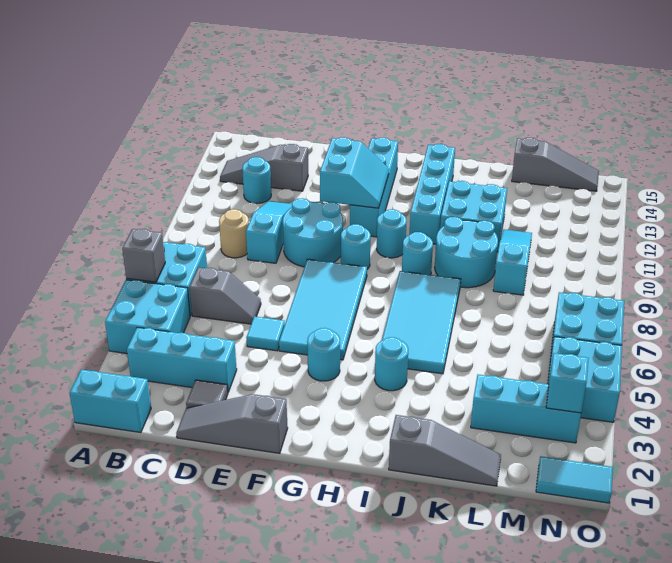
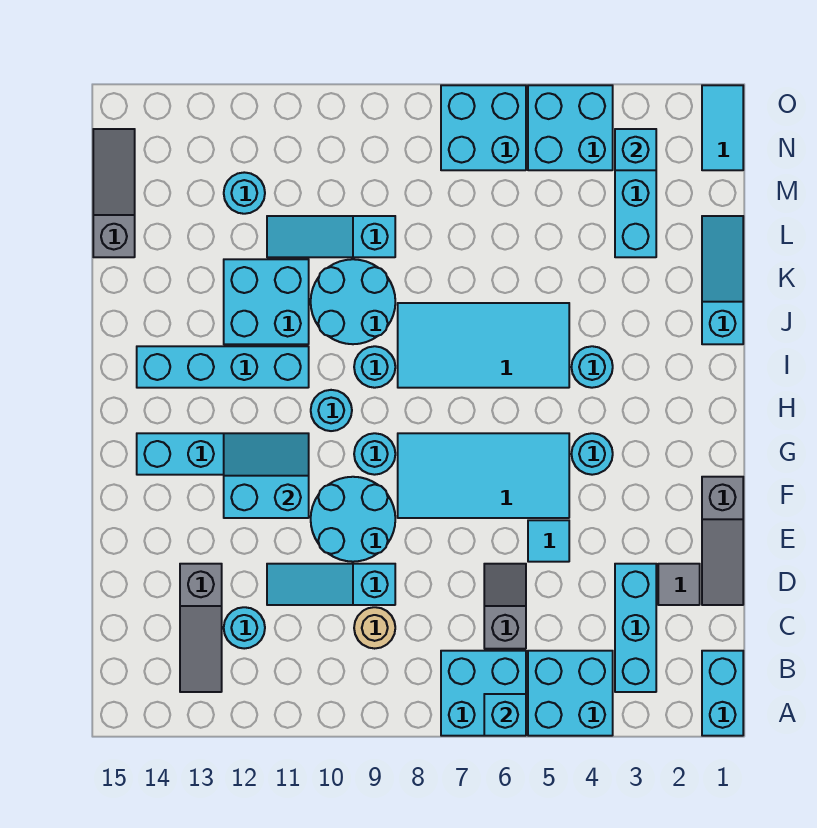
grey brick A6 level 2 -> cyan brick A6 level 2
grey slope J1:L1 level 1 top J -> cyan slope J1:L1 level 1 top J
none -> cyan round brick M12 level 1

